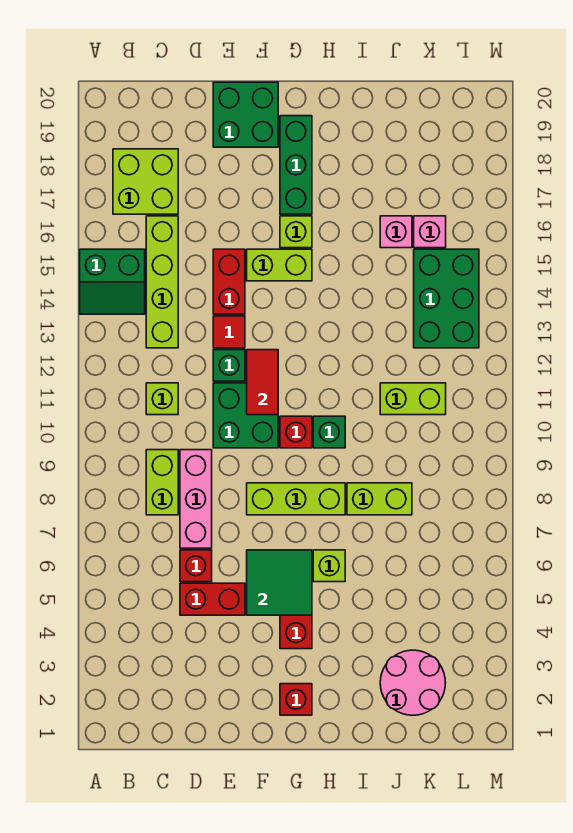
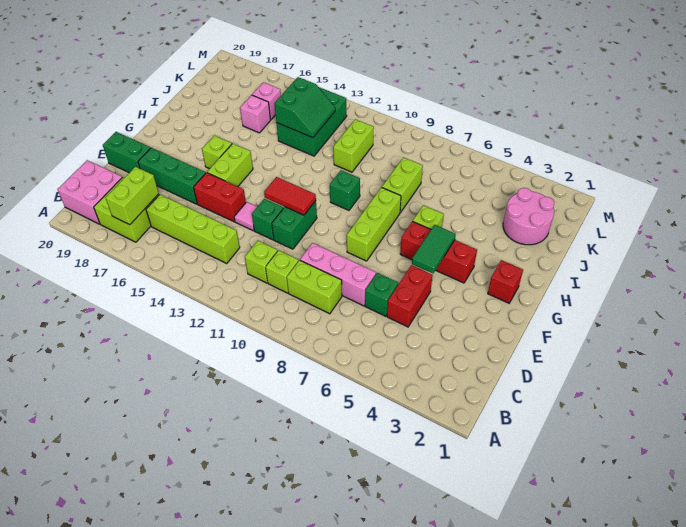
green slope A14:B15 level 1 top 15 -> green slope J13:K14 level 2 top 14
none -> lime brick B17:C17 level 2
none -> pink brick B19:C20 level 1
none -> lime brick C10 level 1
red brick D6 level 1 -> green brick D6 level 1
green brick E10:F11 level 1 -> green brick E11:F11 level 1
red tile E13 level 1 -> pink tile E13 level 1
green brick E19:F20 level 1 -> green brick E19:E20 level 1
green tile F5:G6 level 2 -> green tile F5:G5 level 2
red brick G10 level 1 -> none
green brick G17:G19 level 1 -> green brick E16:E18 level 1
green brick K13:L15 level 1 -> green brick J13:L14 level 1

